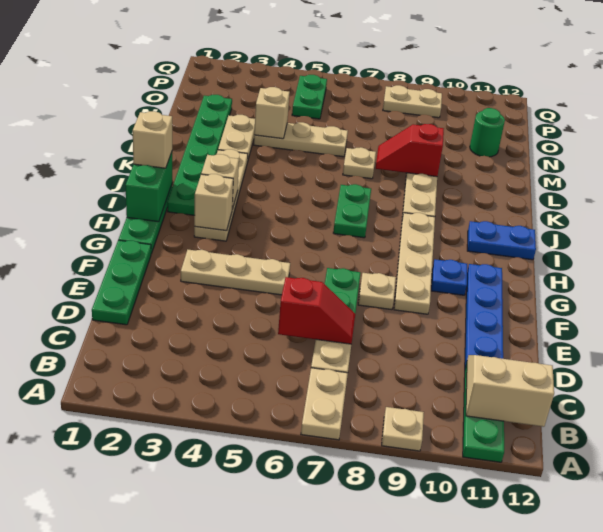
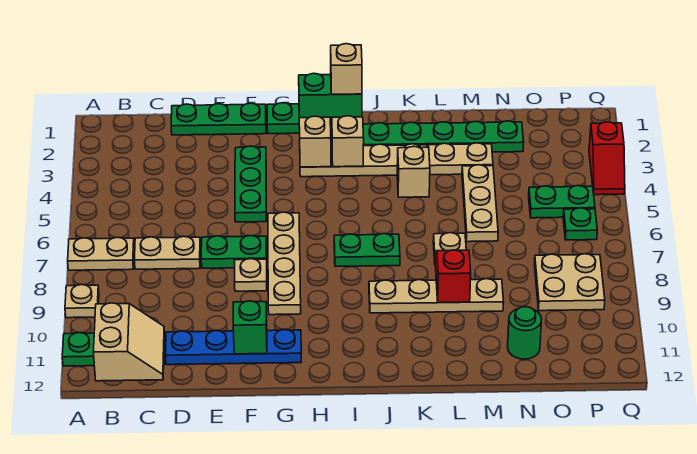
red slope D6:D7 level 2 top 6 -> red slope Q3:Q4 level 1 top 3
tan plate F3:F5 level 1 -> green plate F3:F5 level 1
tan plate F9:I9 level 1 -> tan plate G6:G9 level 1
none -> green brick F11 level 2
blue plate G10 level 1 -> none
blue plate I11:I12 level 1 -> none
tan brick M4 level 2 -> tan brick K4 level 1
none -> green plate P6 level 1
tan plate P8:P9 level 1 -> tan plate O8:P9 level 1

